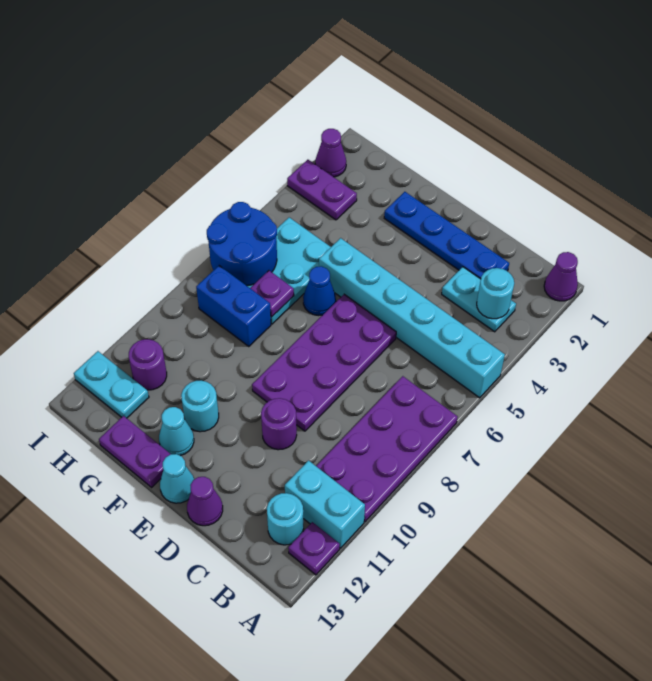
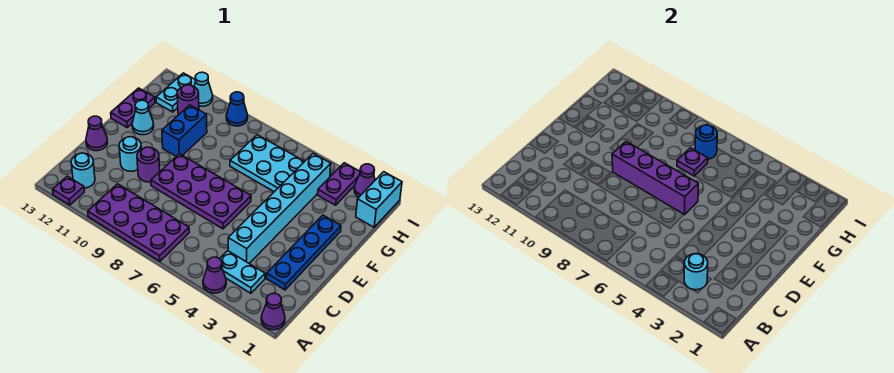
none -> purple cone A4 level 1
cyan brick A5:F5 level 1 -> cyan brick C4:H4 level 1
cyan brick A11:B11 level 1 -> cyan brick H1:I1 level 1
cyan plate B3:C3 level 1 -> cyan plate B3:B4 level 1
none -> purple brick E6:E9 level 2
cyan cone E13 level 1 -> cyan cone I11 level 1
blue cone F6 level 1 -> blue cone I9 level 1
cyan round brick F11 level 1 -> cyan round brick D11 level 1
blue brick G8:H8 level 1 -> blue brick F10:G10 level 1
blue round brick H6:I7 level 2 -> blue round brick H7 level 2

